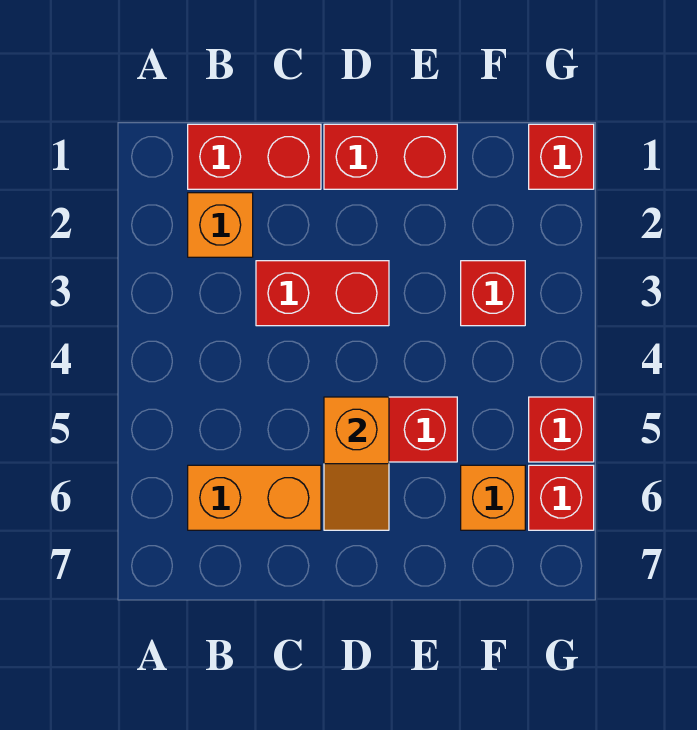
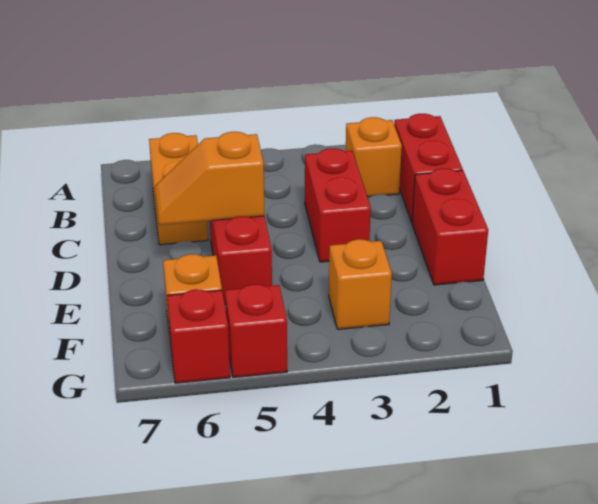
red brick F3 level 1 -> orange brick F3 level 1
red brick G1 level 1 -> none

